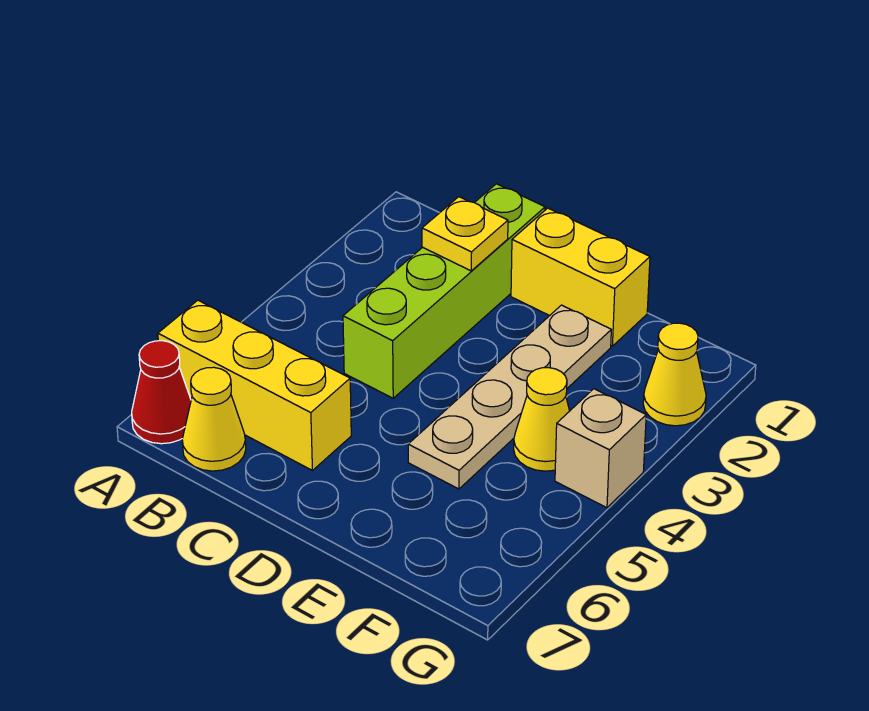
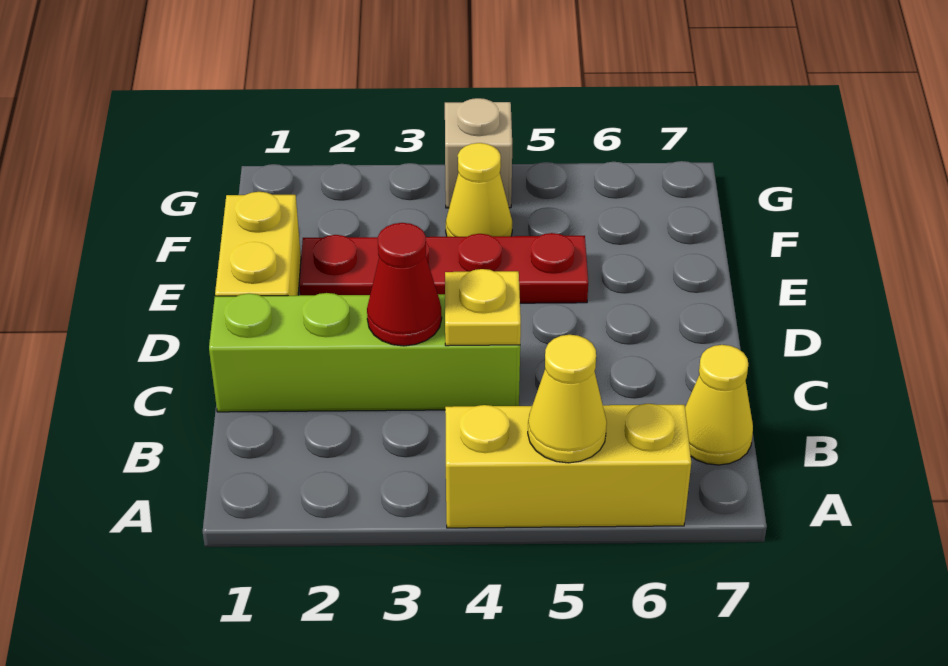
yellow brick A6:C6 level 1 -> yellow brick A4:A6 level 1
red cone A7 level 1 -> red cone C3 level 2
yellow plate C2 level 2 -> yellow plate C4 level 2
tan plate E2:E5 level 1 -> red plate E2:E5 level 1
yellow cone G2 level 1 -> yellow cone A5 level 2

